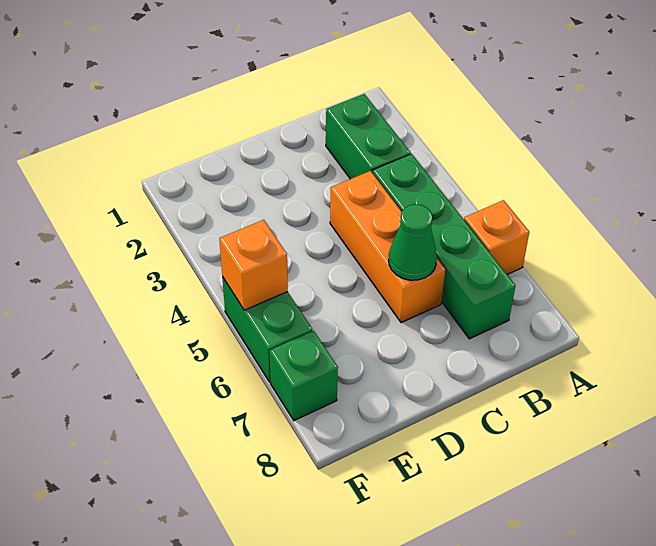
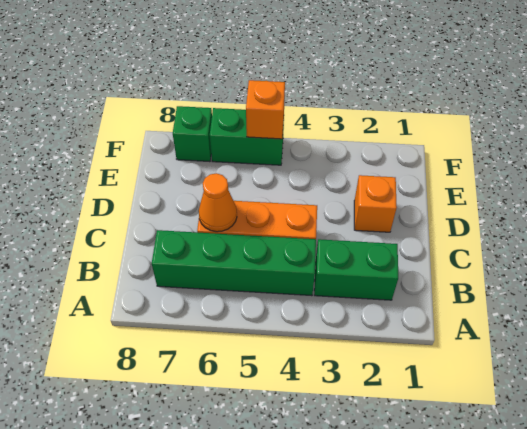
orange brick A6 level 1 -> orange brick D2 level 1
green cone C6 level 2 -> orange cone C6 level 2

